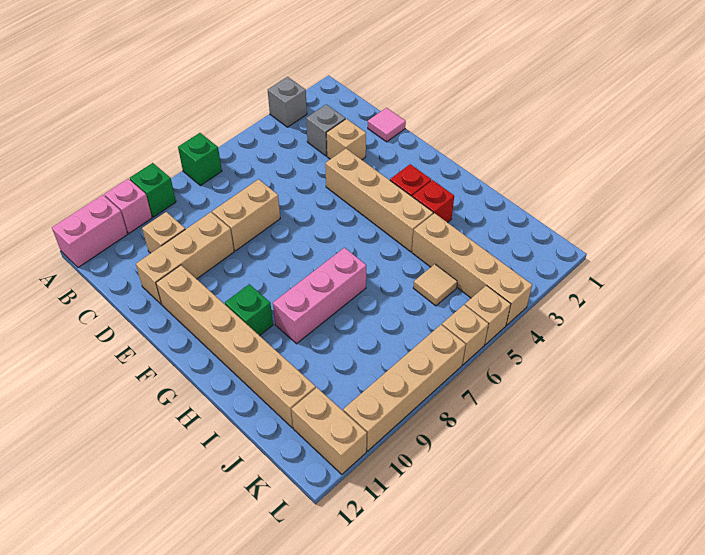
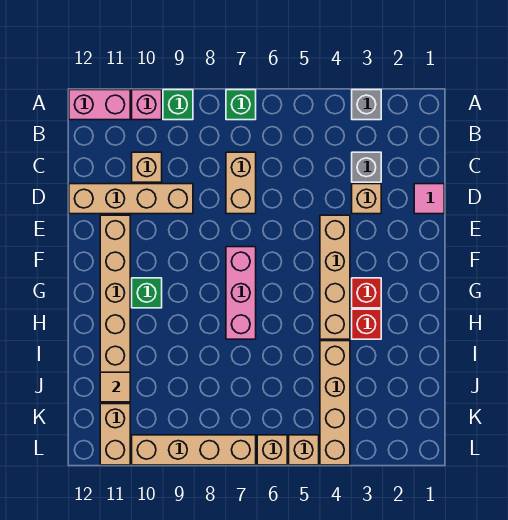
tan brick D7:D8 level 1 -> tan brick C7:D7 level 1
tan brick D9:D11 level 1 -> tan brick D9:D12 level 1
pink brick H7:H9 level 1 -> pink brick F7:H7 level 1
tan tile J5 level 1 -> tan tile J11 level 2

